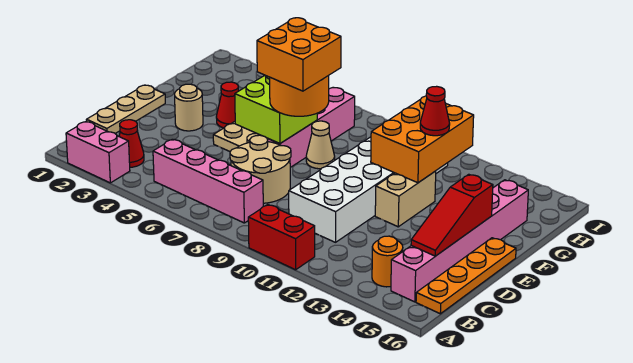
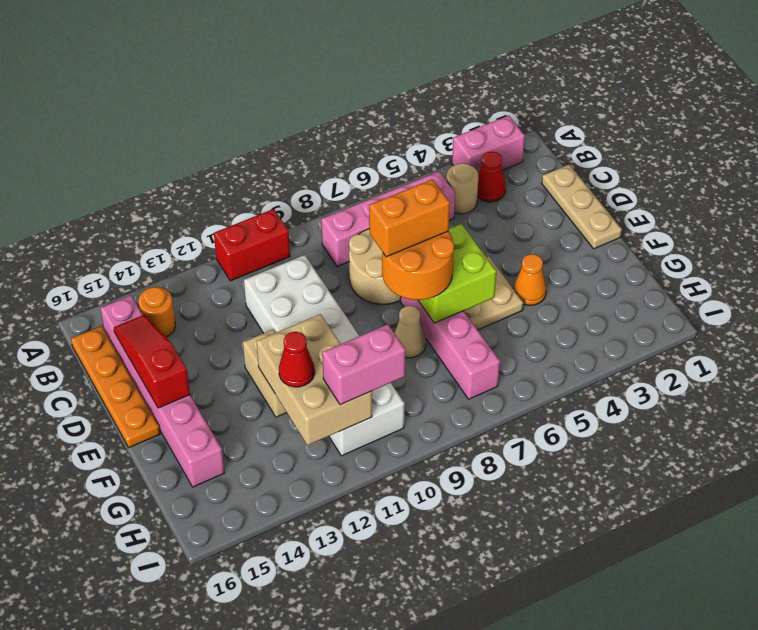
tan round brick E3 level 1 -> tan round brick B4 level 1
orange brick E7:F8 level 4 -> orange brick E7:E8 level 4
red cone F4 level 1 -> orange cone F4 level 1
orange brick F11:H12 level 2 -> tan brick F11:H12 level 2
none -> pink brick H10:H11 level 3

